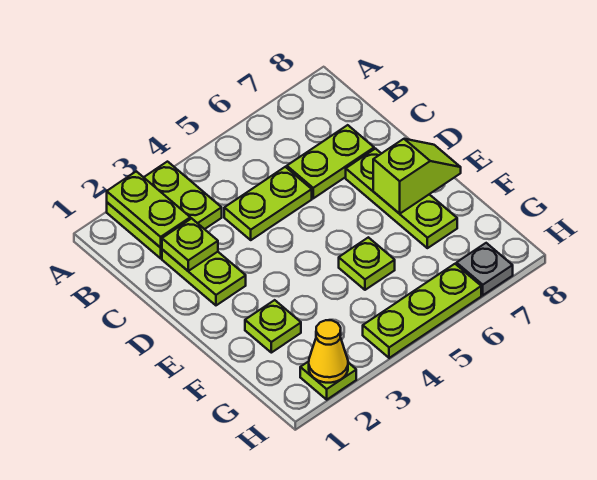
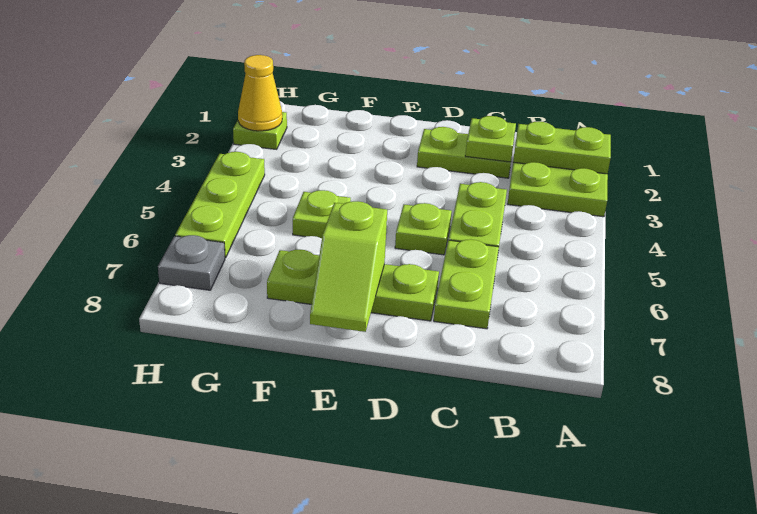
lime plate F2 level 1 -> lime plate D5 level 1

